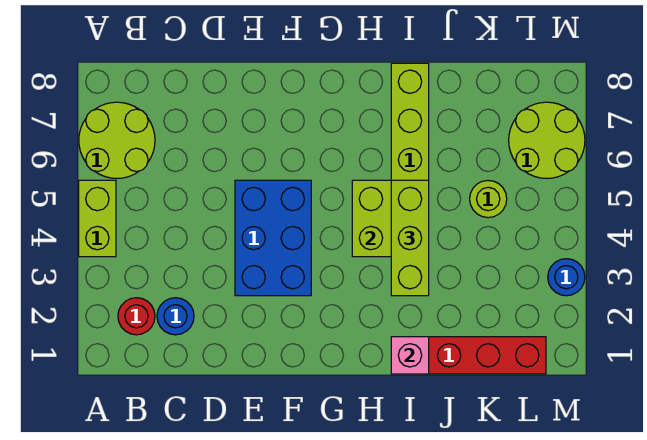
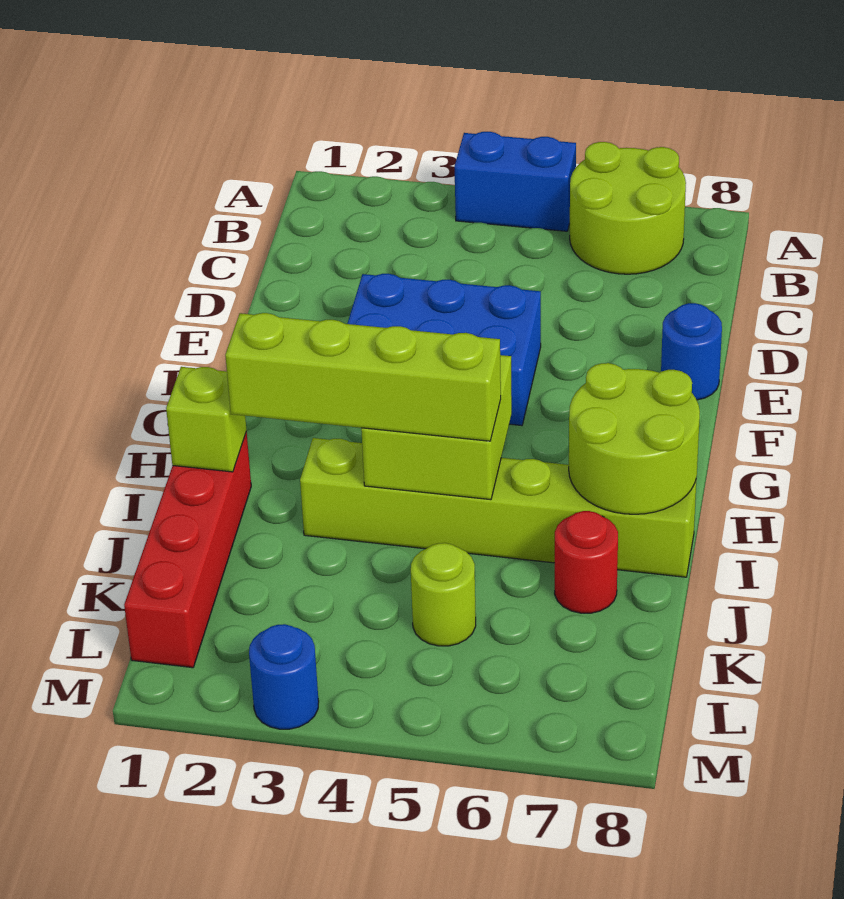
lime brick A4:A5 level 1 -> blue brick A4:A5 level 1
red round brick B2 level 1 -> red round brick J7 level 1
blue round brick C2 level 1 -> blue round brick E8 level 1
pink brick I1 level 2 -> lime brick I1 level 2
lime brick I3:I5 level 3 -> lime brick I2:I5 level 3
lime round brick L6:M7 level 1 -> lime round brick H7:I8 level 2

